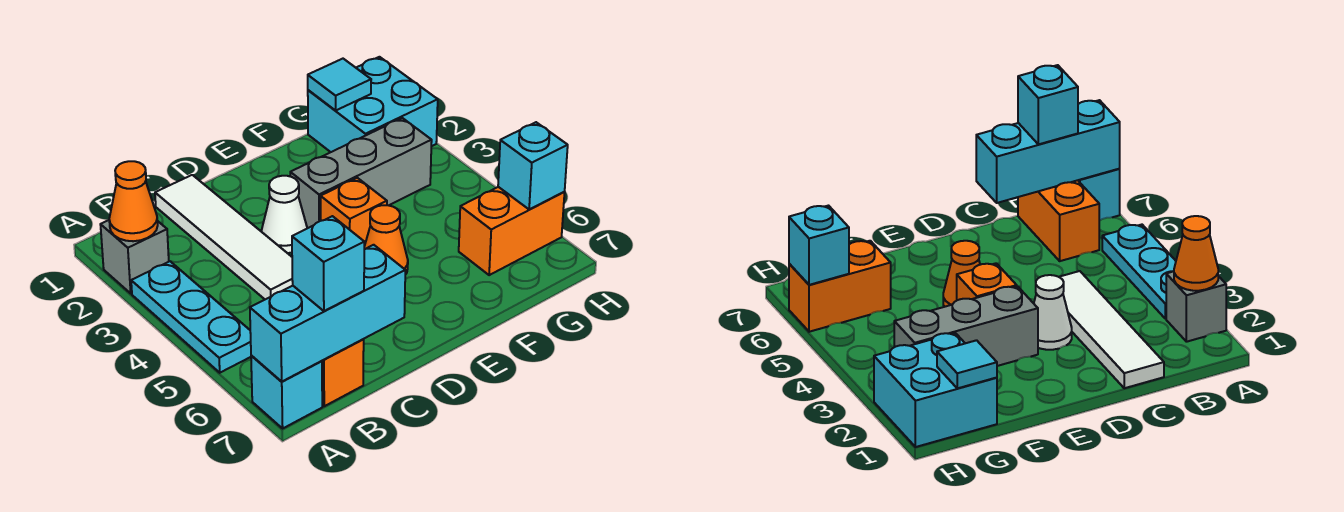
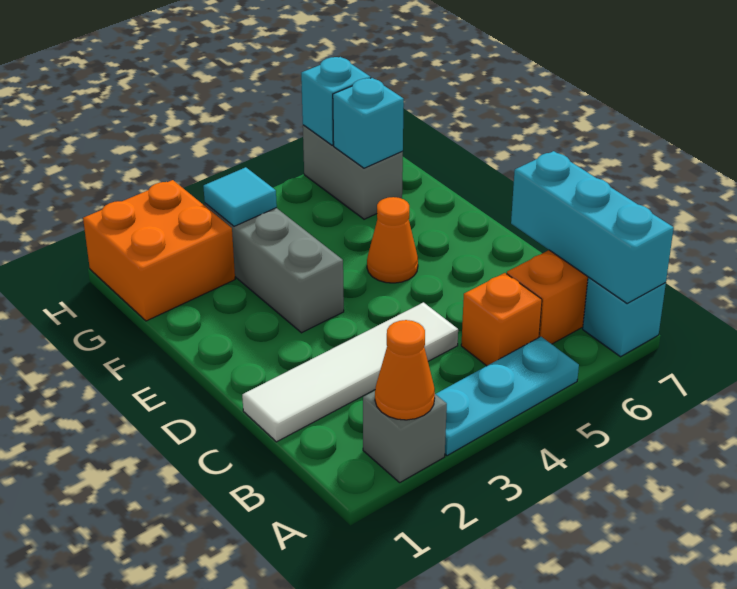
cyan brick B7 level 3 -> cyan brick G6 level 2
white cone D3 level 1 -> none
orange brick E4 level 1 -> orange brick B5 level 1
cyan brick G1:H2 level 1 -> orange brick G1:H2 level 1
cyan tile G1 level 2 -> cyan tile G3 level 2
orange brick G6:H6 level 1 -> grey brick G6:H6 level 1

